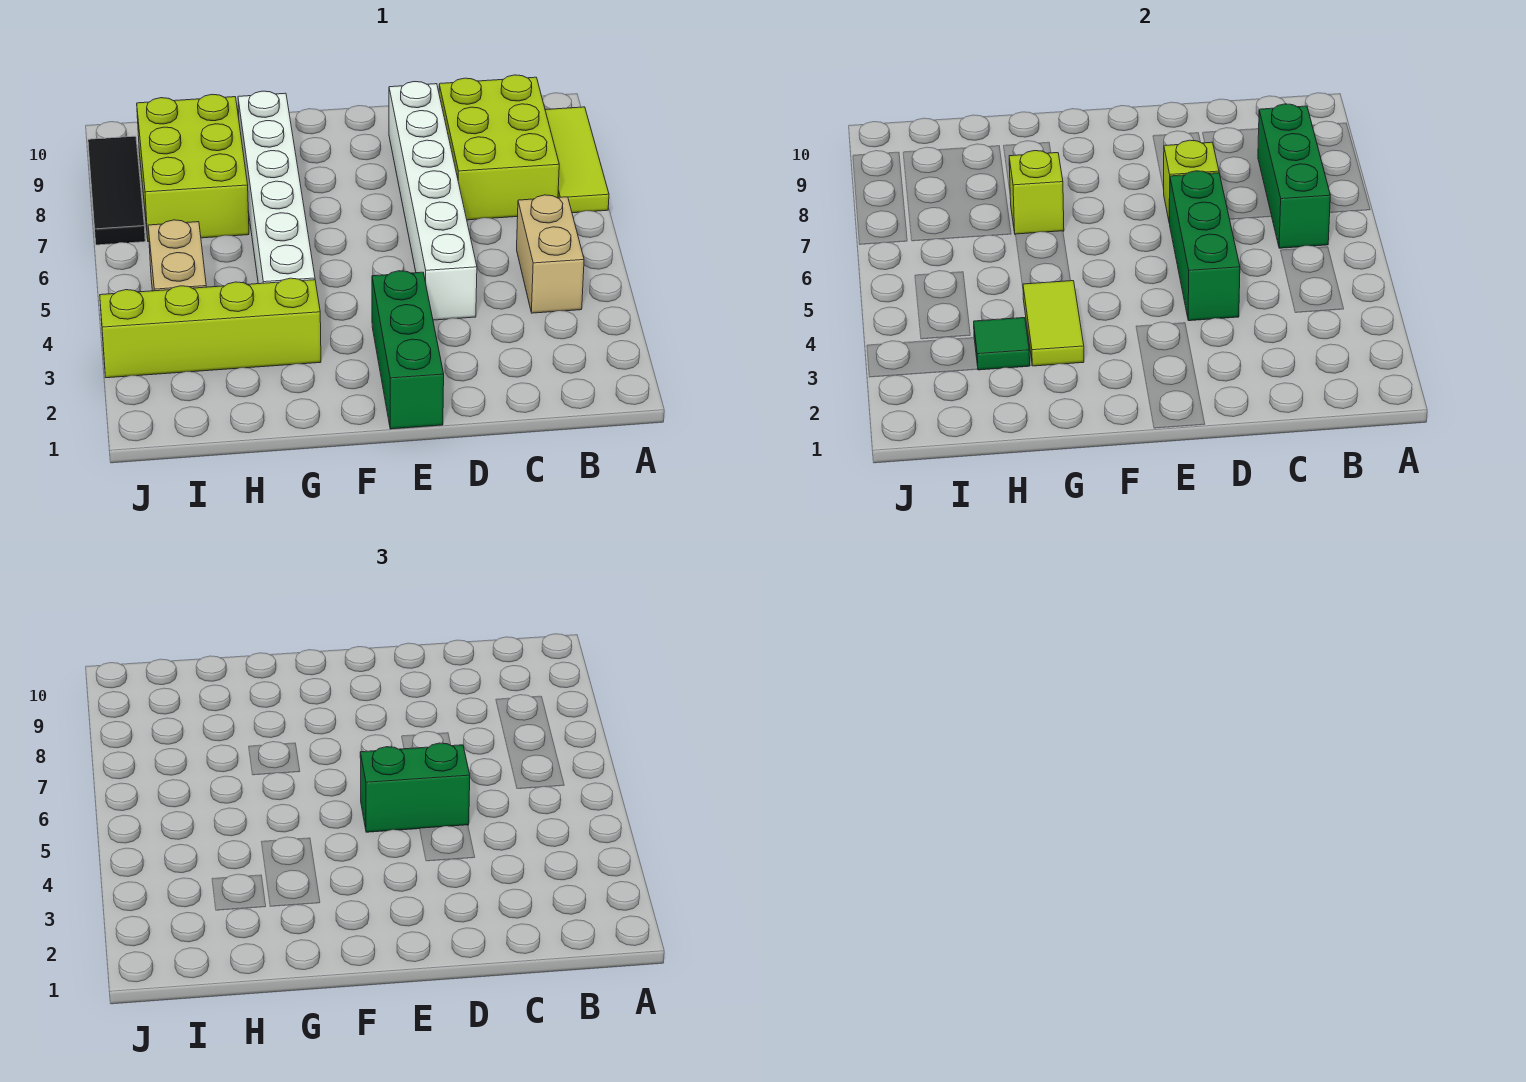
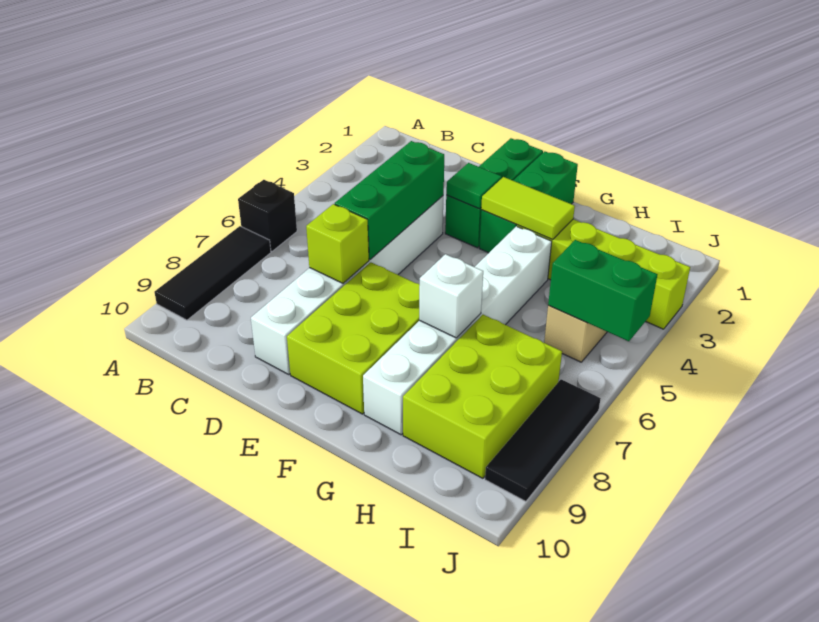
none -> black brick A6 level 1
lime tile A7:A9 level 1 -> black tile A7:A9 level 1
tan brick B4:B5 level 1 -> none
green brick B6:B8 level 2 -> green brick F1:F3 level 1
lime brick B7:C9 level 1 -> lime brick E7:F9 level 1
green brick D5:E5 level 3 -> green brick I5:J5 level 2
lime tile G3:G4 level 2 -> lime tile F3:G3 level 2
lime brick G7 level 2 -> white brick G7 level 2
green tile H3 level 2 -> green tile E3 level 2

